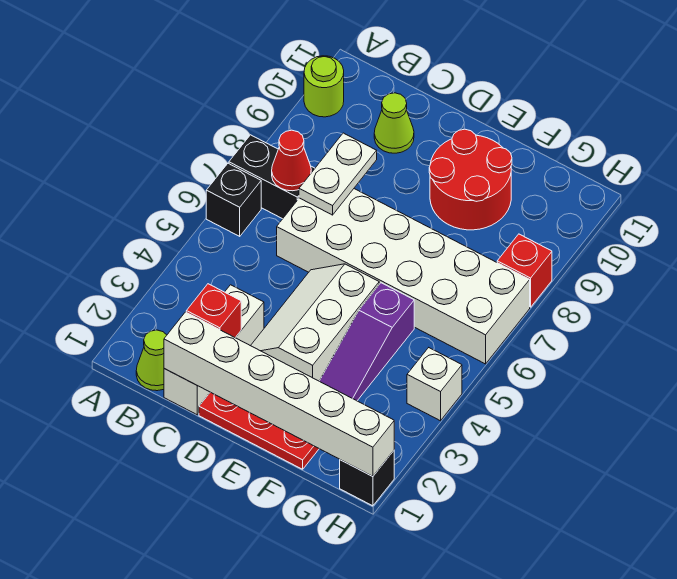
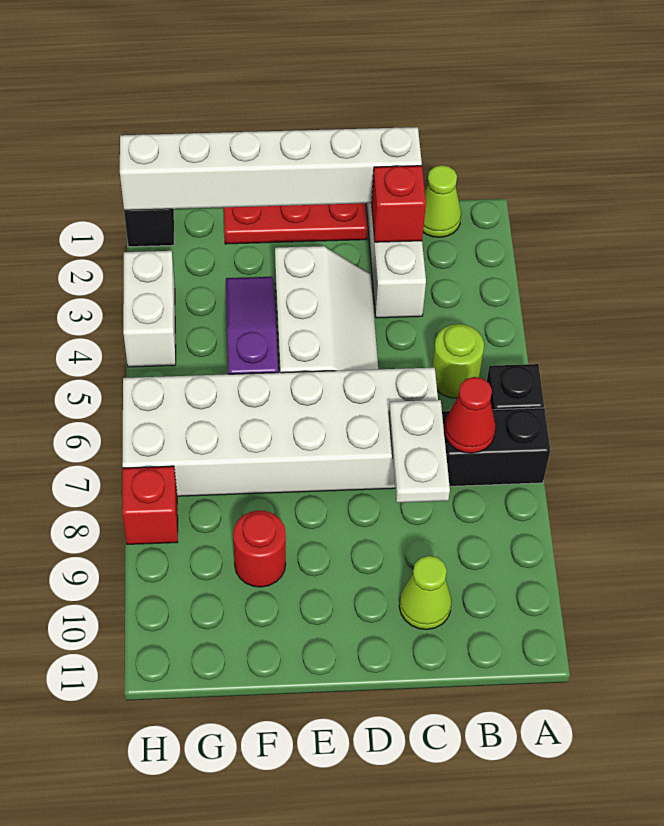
lime round brick A10 level 1 -> lime round brick B5 level 1
red round brick E9:F10 level 1 -> red round brick F9 level 1
white brick H4 level 1 -> white brick H3:H4 level 1

